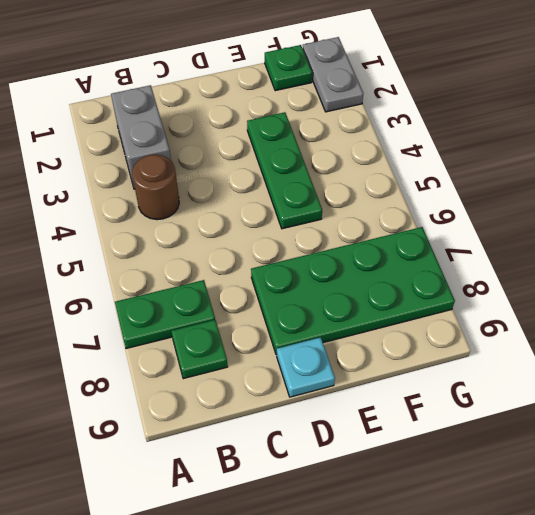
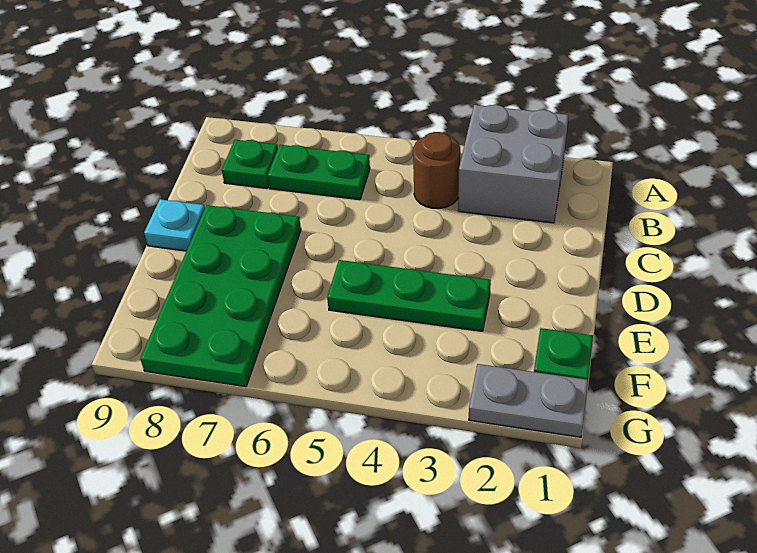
green plate A7:B7 level 1 -> green plate B6:B7 level 1
grey brick B2:B3 level 1 -> grey brick A2:B3 level 1

